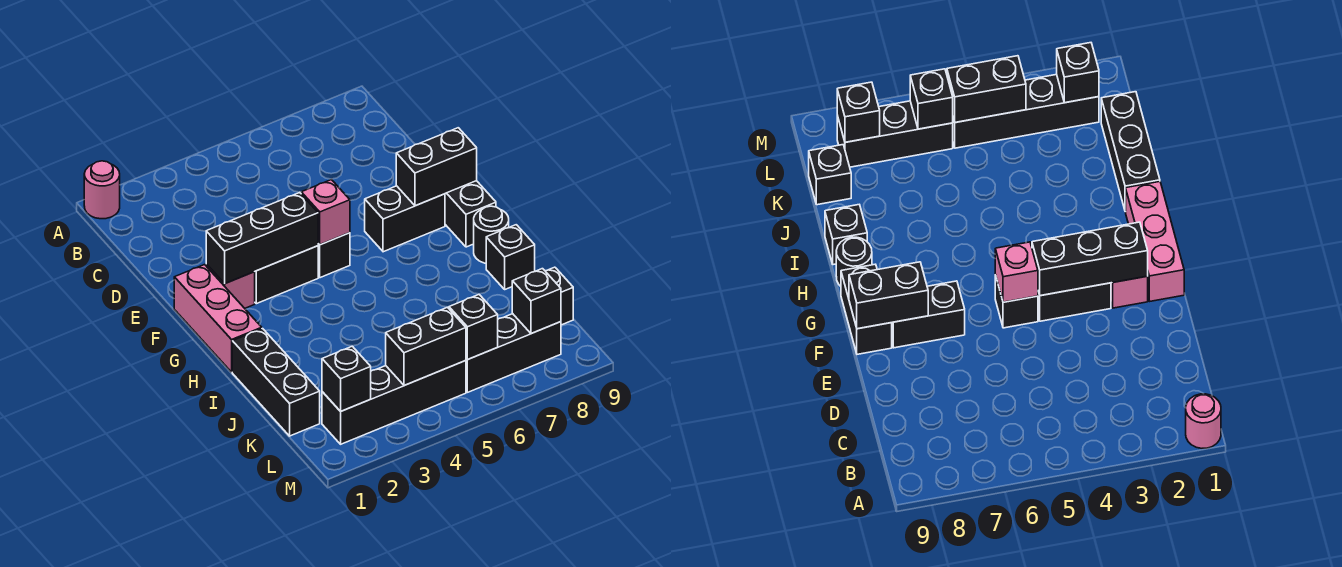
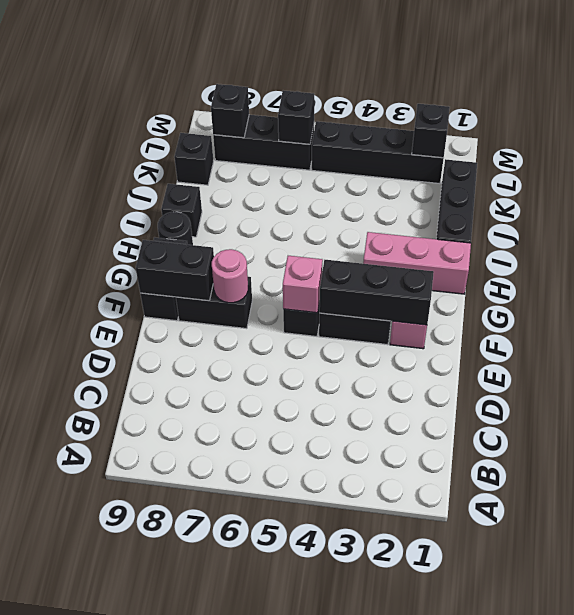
pink round brick A1 level 1 -> pink round brick F7 level 2
pink brick F1:H1 level 1 -> pink brick H1:H3 level 1
black brick L4:L5 level 2 -> none

